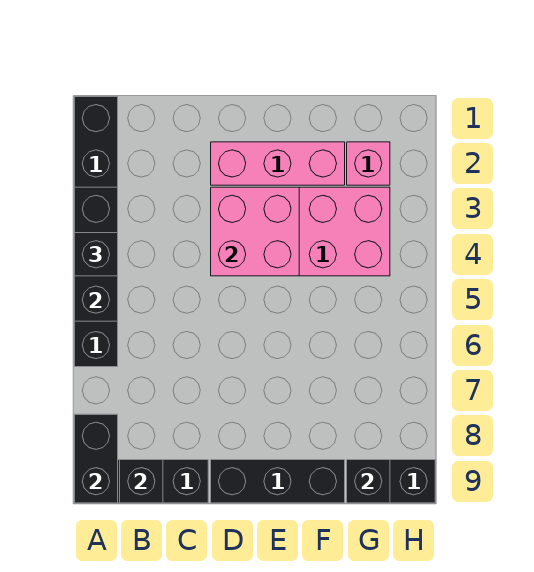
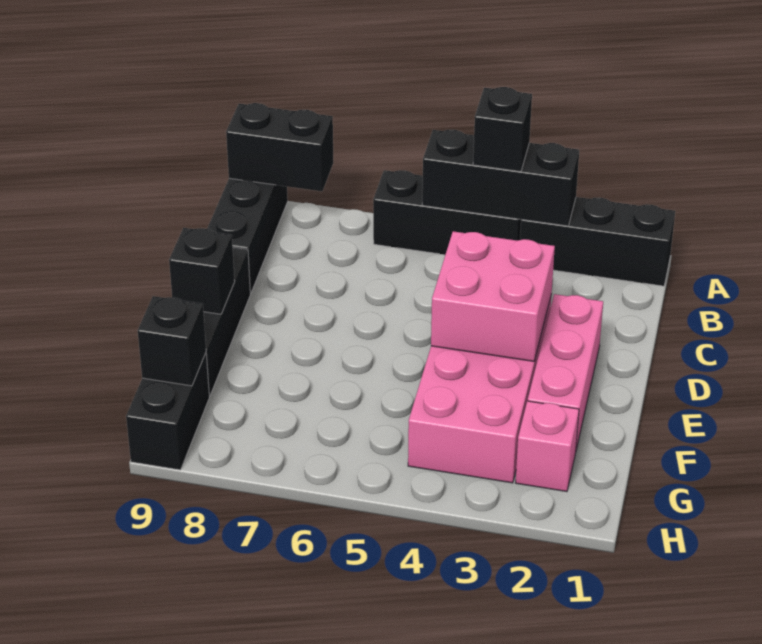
black brick B9 level 2 -> black brick E9 level 2

